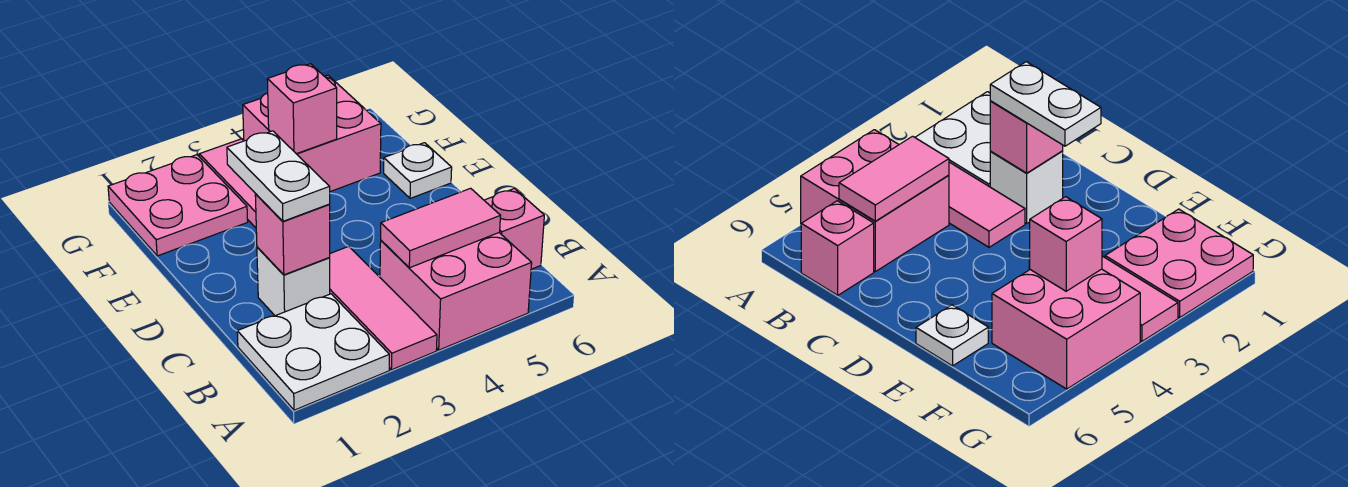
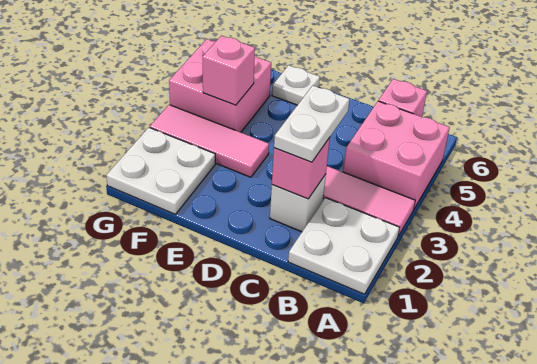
pink tile B4:B5 level 2 -> none
white plate C2:D2 level 3 -> white plate C2:C3 level 3
pink plate F1:G2 level 1 -> white plate F1:G2 level 1

